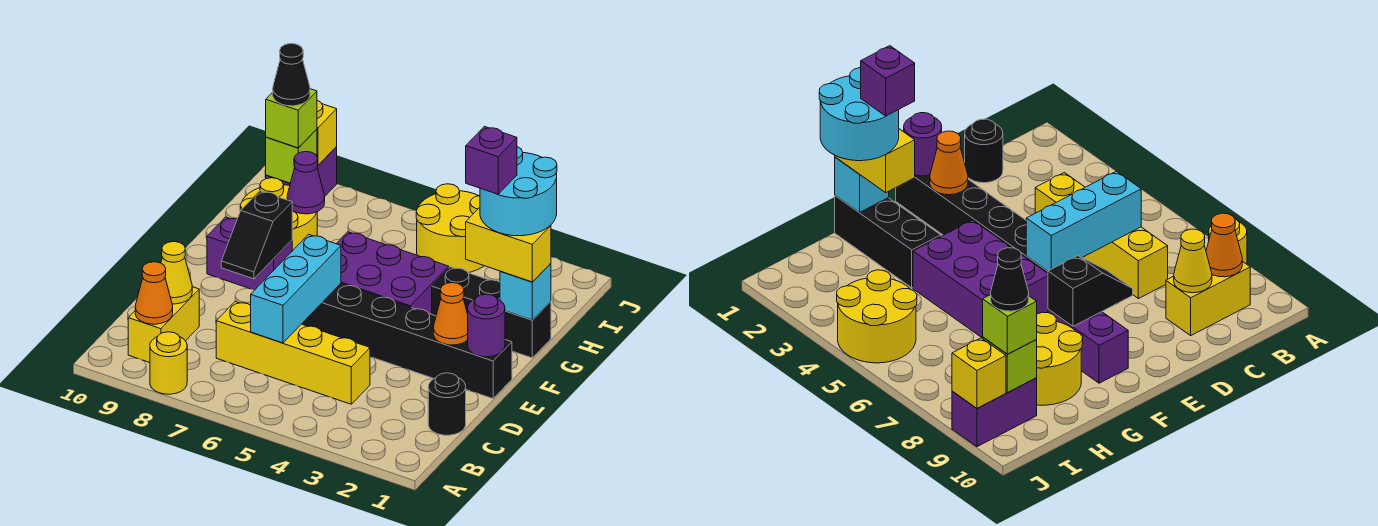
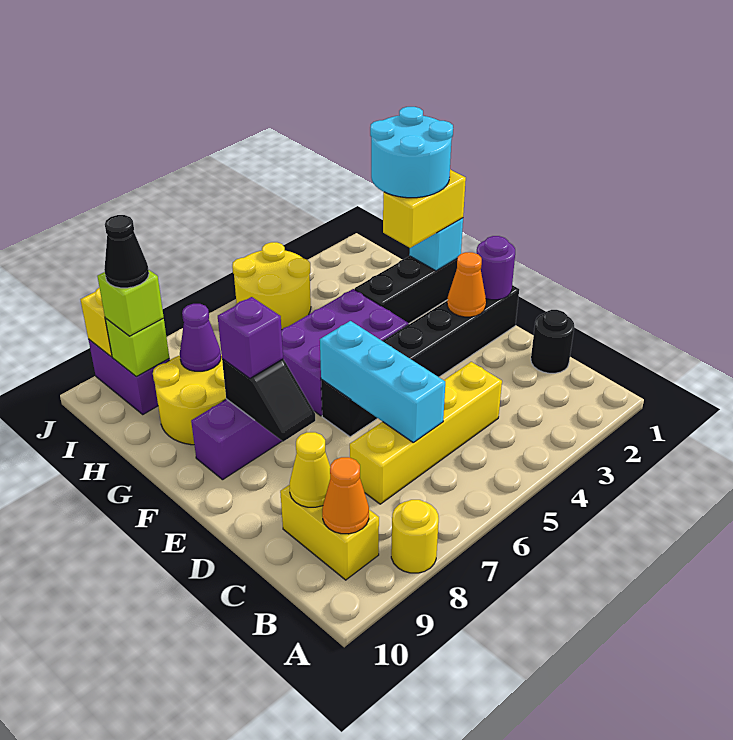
purple brick G2 level 5 -> purple brick F8 level 3

